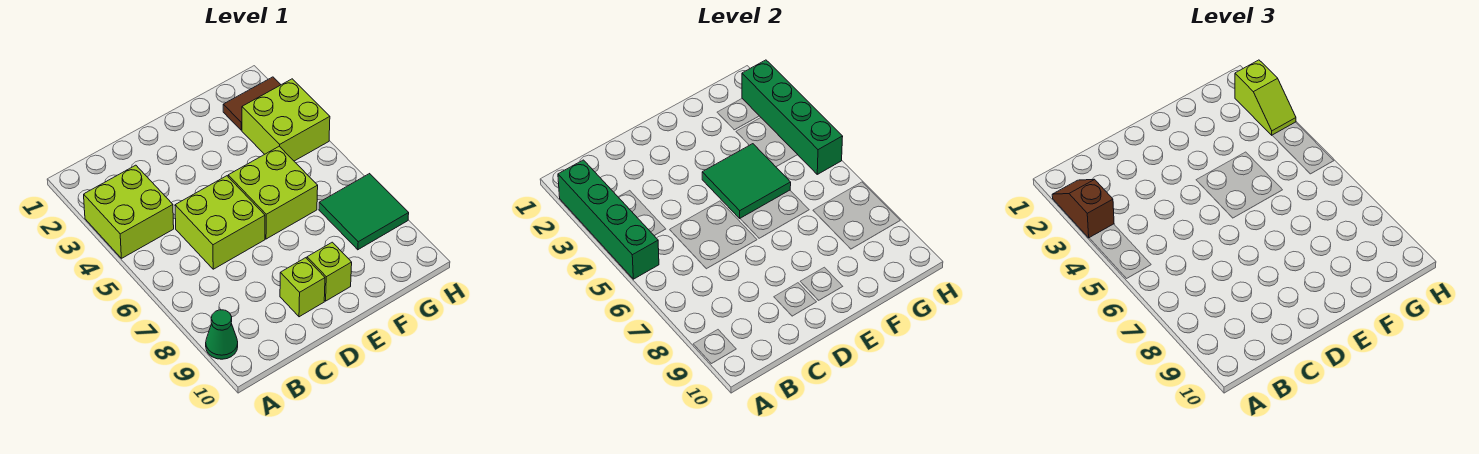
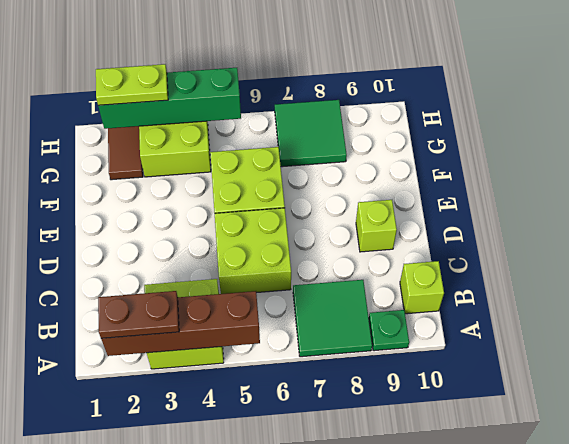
green brick A2:A5 level 2 -> brown brick A2:A5 level 2
brown slope A2:A3 level 3 top 3 -> brown plate A2:A3 level 3
green cone A9 level 1 -> green plate A9 level 1
green tile E4:F5 level 2 -> green tile A7:B8 level 1
lime brick E9 level 1 -> lime brick B10 level 1
lime slope H2:H3 level 3 top 2 -> lime plate H2:H3 level 3

